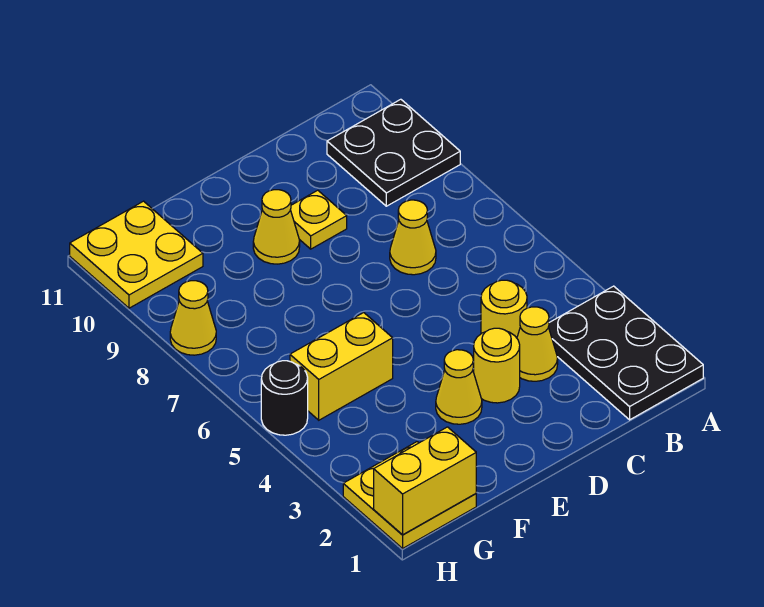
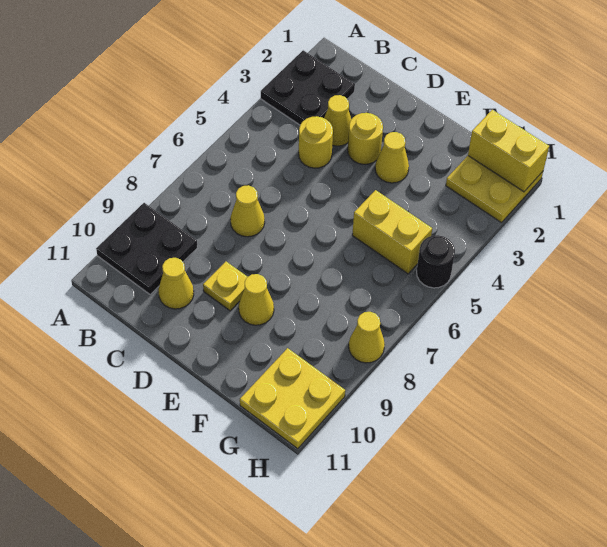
black plate A1:B3 level 1 -> black plate A2:B3 level 1
none -> yellow cone C10 level 1

